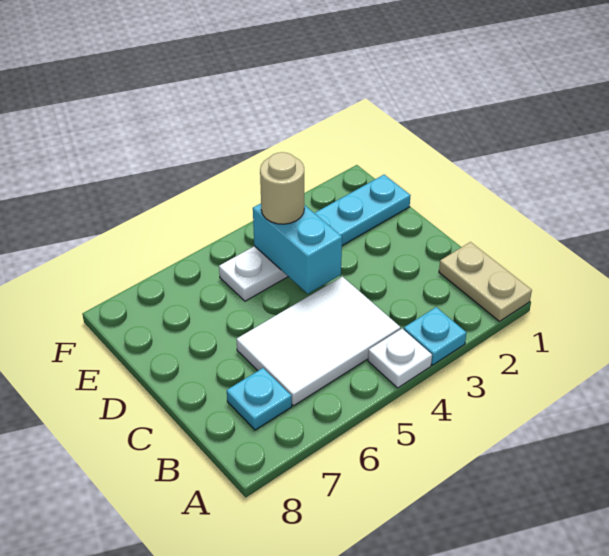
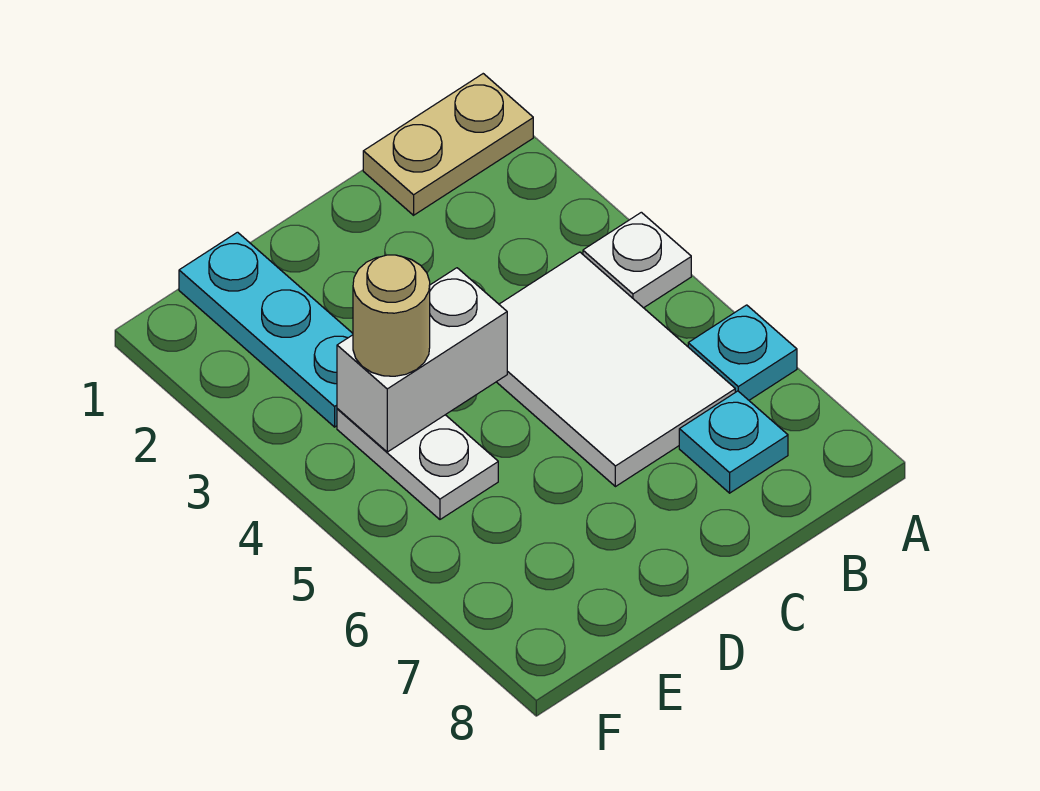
cyan plate A3 level 1 -> cyan plate A6 level 1
cyan brick D4:E4 level 2 -> white brick D4:E4 level 2

